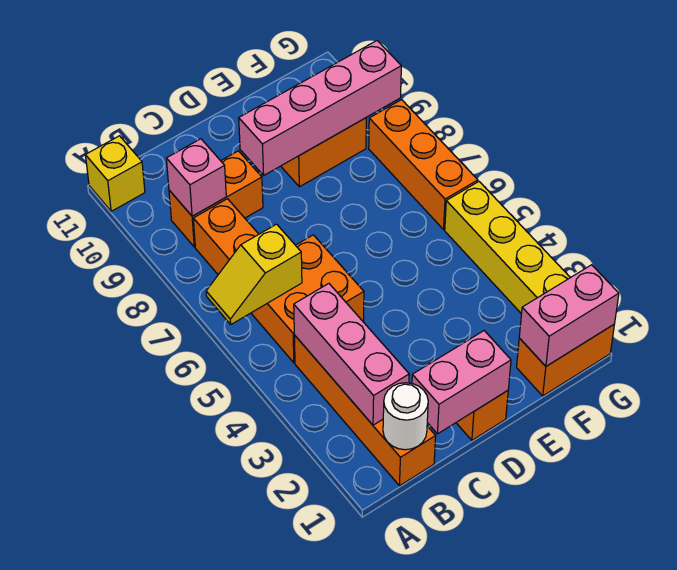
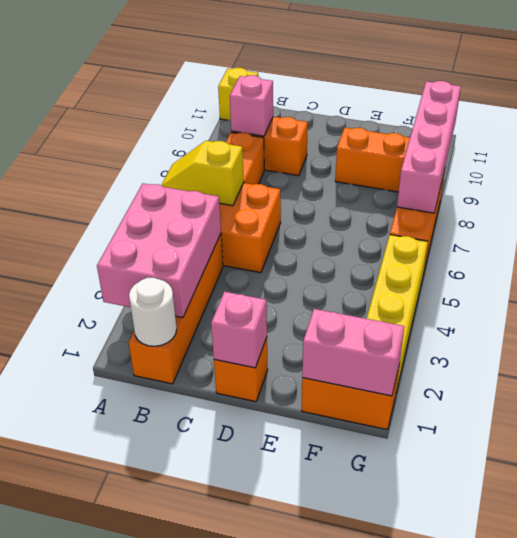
pink brick B2:B4 level 2 -> pink brick A2:B4 level 2
pink brick C1:D1 level 2 -> pink brick D1 level 2
pink brick D9:G9 level 2 -> pink brick G7:G10 level 2

